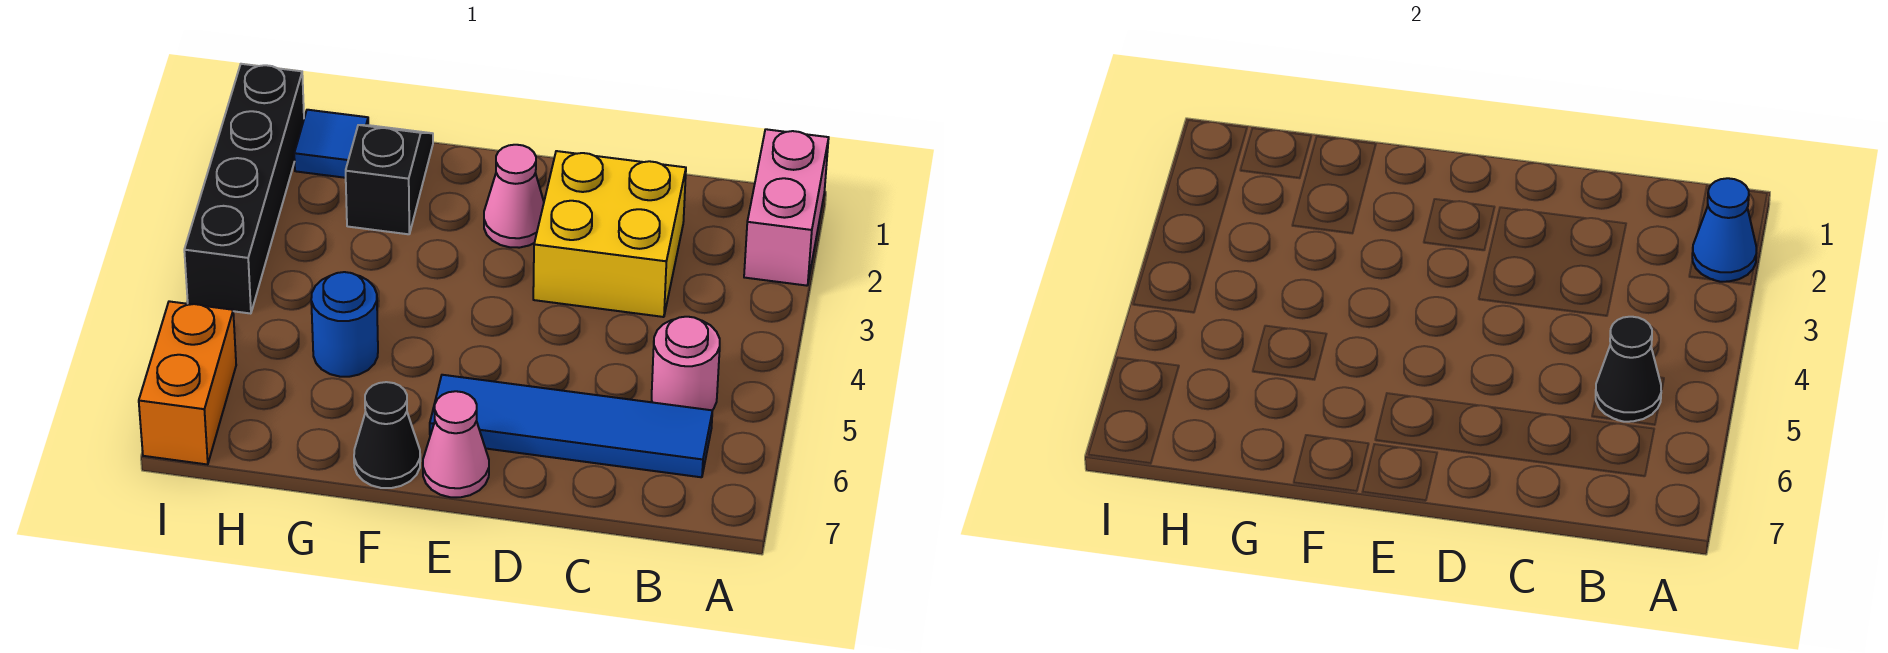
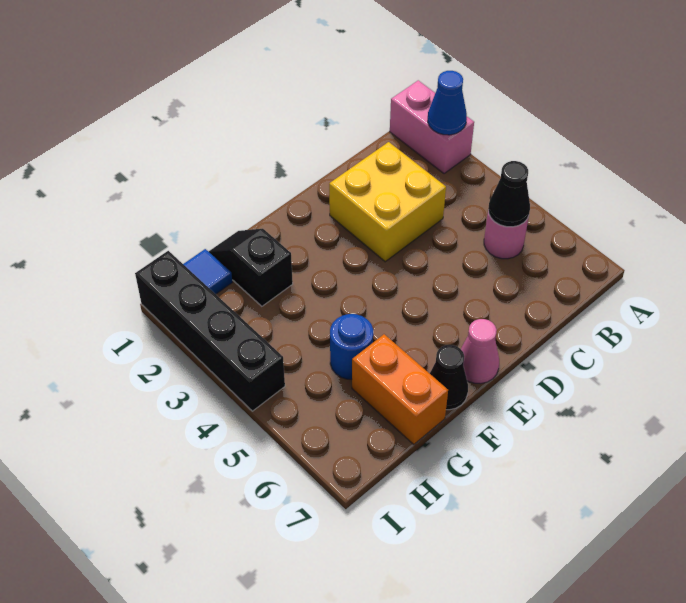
blue tile B6:E6 level 1 -> none
pink cone E2 level 1 -> none
orange brick I6:I7 level 1 -> orange brick G6:G7 level 1

